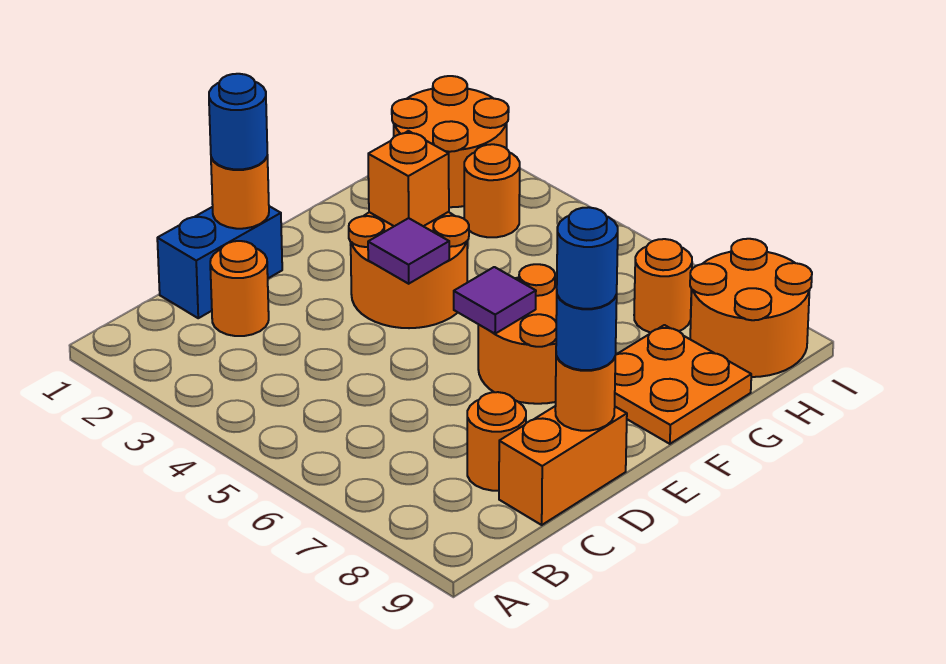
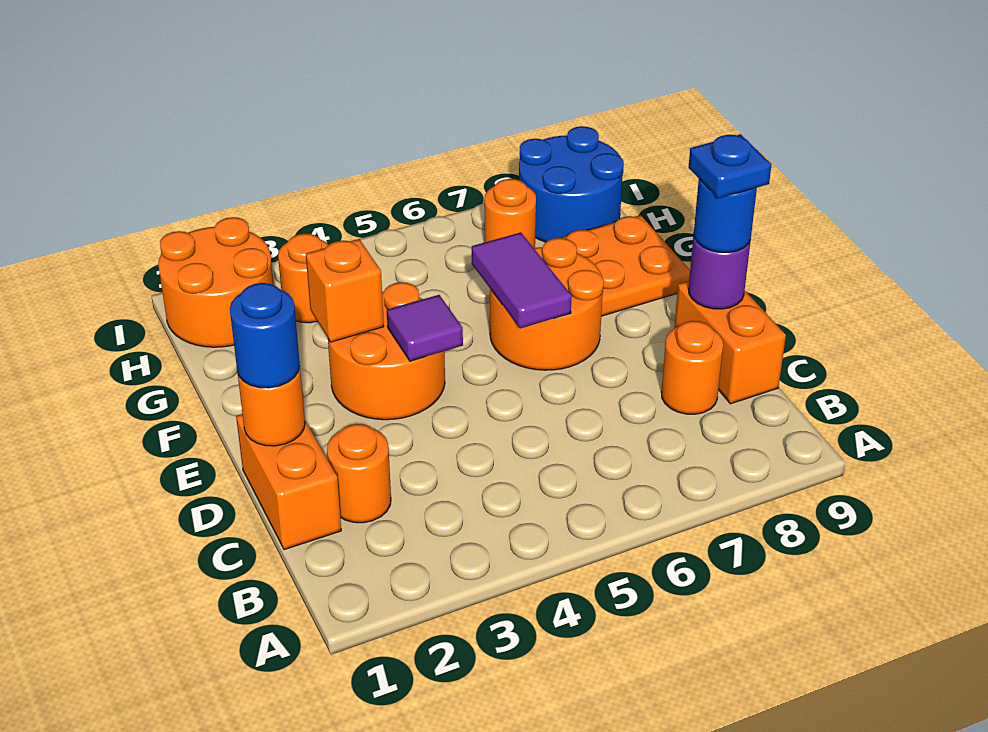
blue brick C1:D1 level 1 -> orange brick C1:D1 level 1
orange round brick D9 level 2 -> purple round brick D9 level 2
blue round brick D9 level 4 -> blue plate D9 level 4
purple tile E6 level 2 -> purple tile E6:F6 level 2
orange round brick H8:I9 level 1 -> blue round brick H8:I9 level 1

